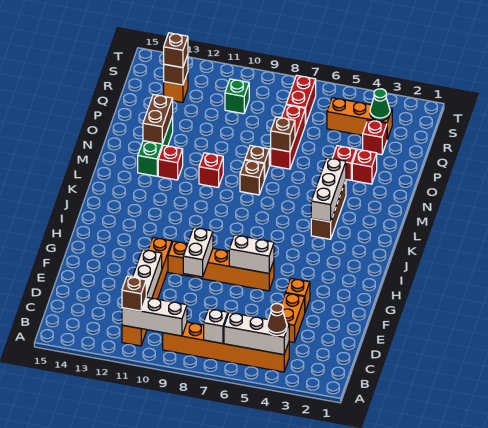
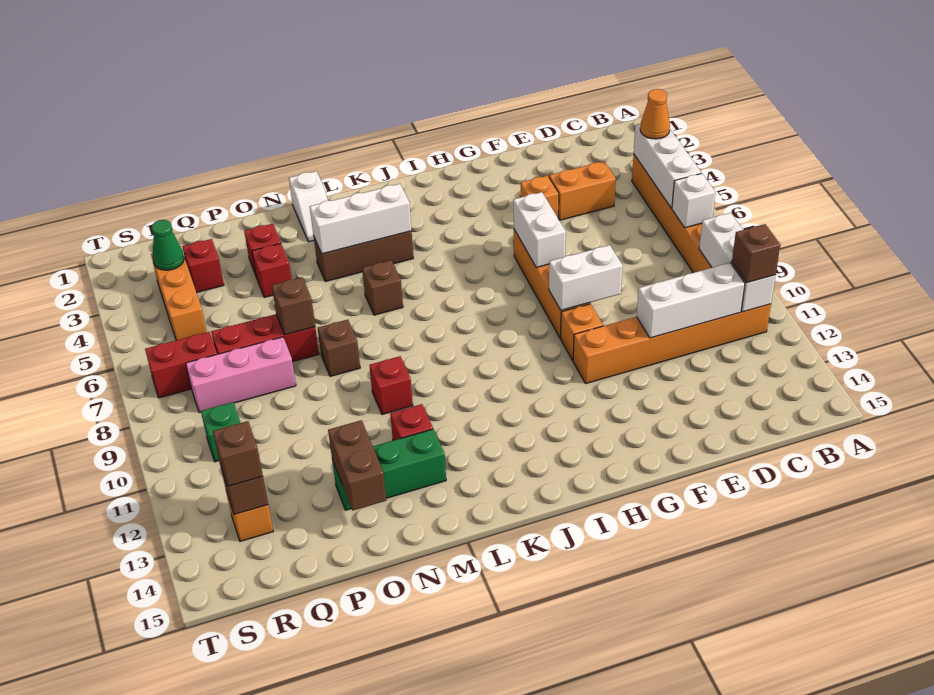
brown cone B4 level 3 -> orange cone B4 level 3
none -> white slope M1:M2 level 1 top 1
brown brick M8 level 1 -> brown brick L6 level 1
brown brick N13:O13 level 2 -> brown brick O13:O14 level 2
none -> pink brick P8:R8 level 1

